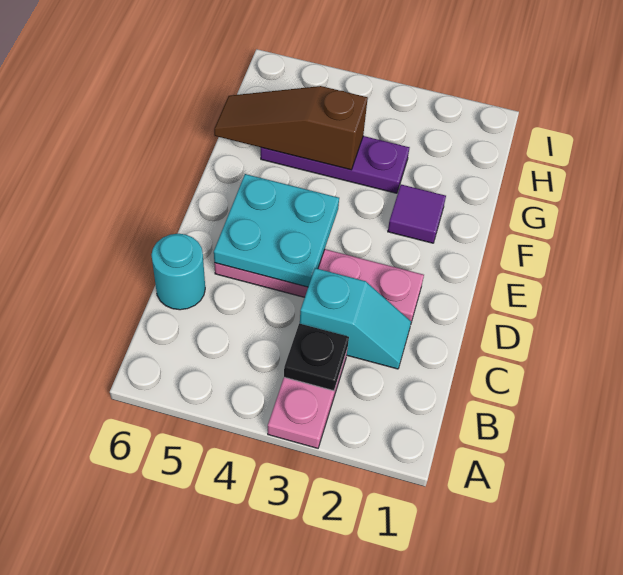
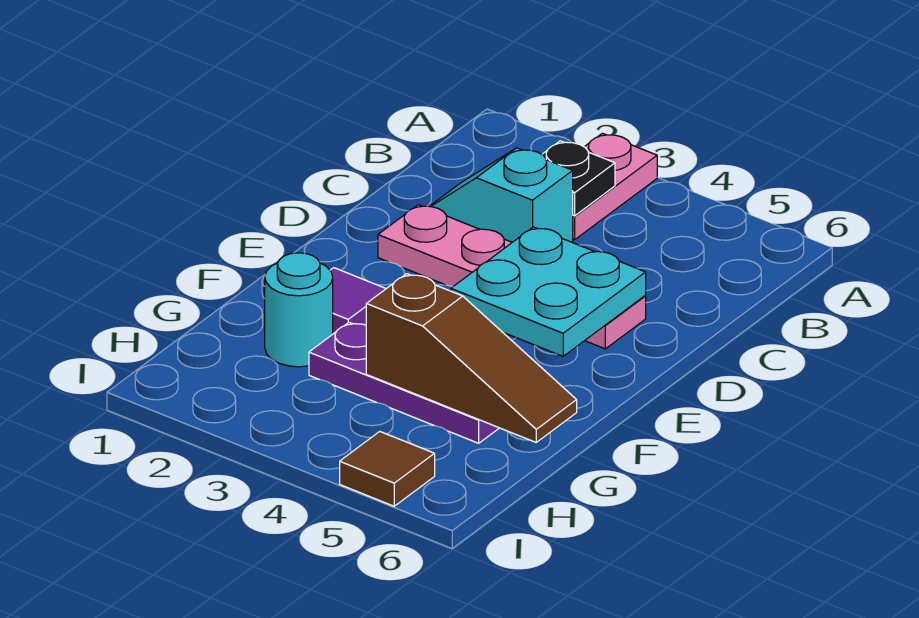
cyan round brick C6 level 1 -> cyan round brick G2 level 1
none -> brown tile I5 level 1

